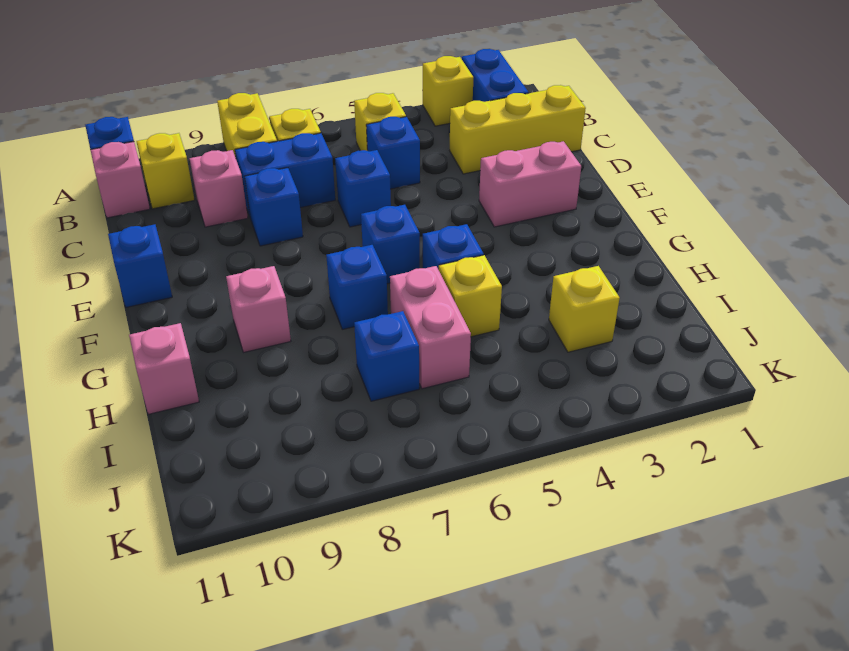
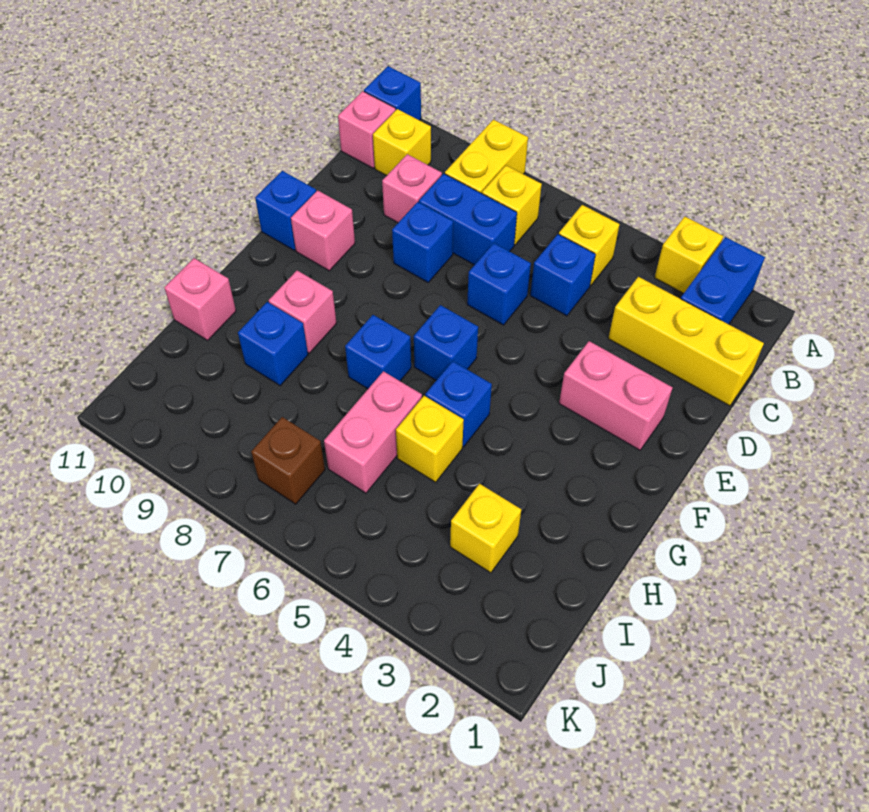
none -> pink brick E10 level 1
blue brick I7 level 1 -> blue brick H9 level 1
none -> brown brick J7 level 1

